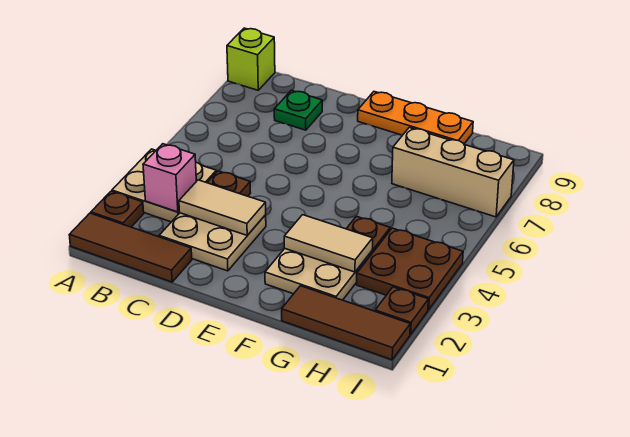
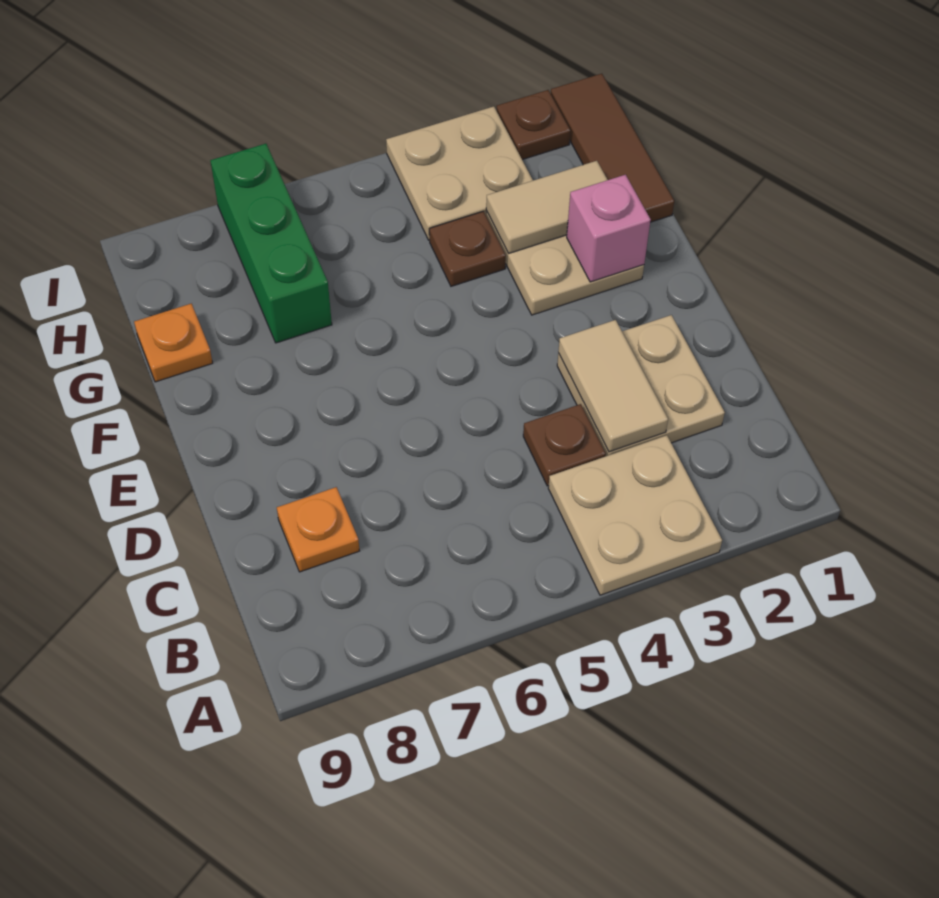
brown tile A1:C1 level 1 -> none
brown plate A2 level 1 -> none
lime brick A9 level 1 -> none
pink brick B3 level 2 -> pink brick F2 level 2
green plate C8 level 1 -> orange plate C8 level 1
orange plate E9:G9 level 1 -> orange plate G9 level 1
tan tile F3:G3 level 2 -> tan tile G2:G3 level 2
tan brick G7:I7 level 1 -> green brick G7:I7 level 1
brown plate H3:I4 level 1 -> tan plate H3:I4 level 1

